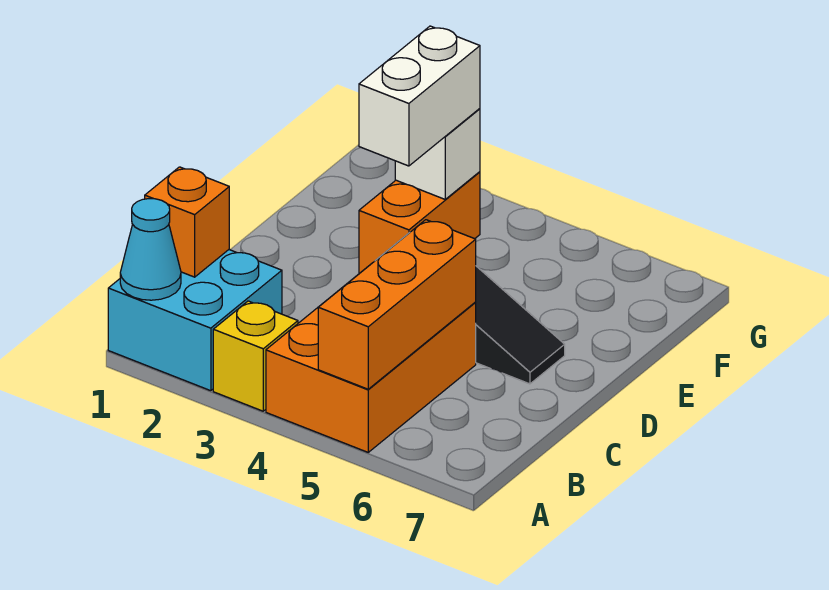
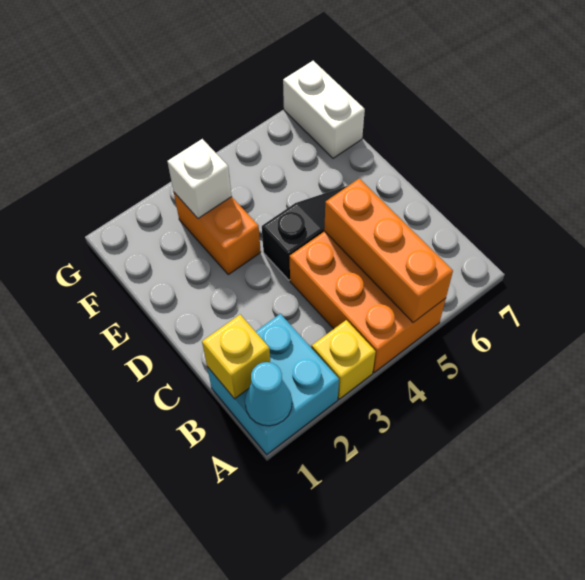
orange brick B1 level 2 -> yellow brick B1 level 2
white brick E3:F3 level 3 -> white brick F7:G7 level 1

